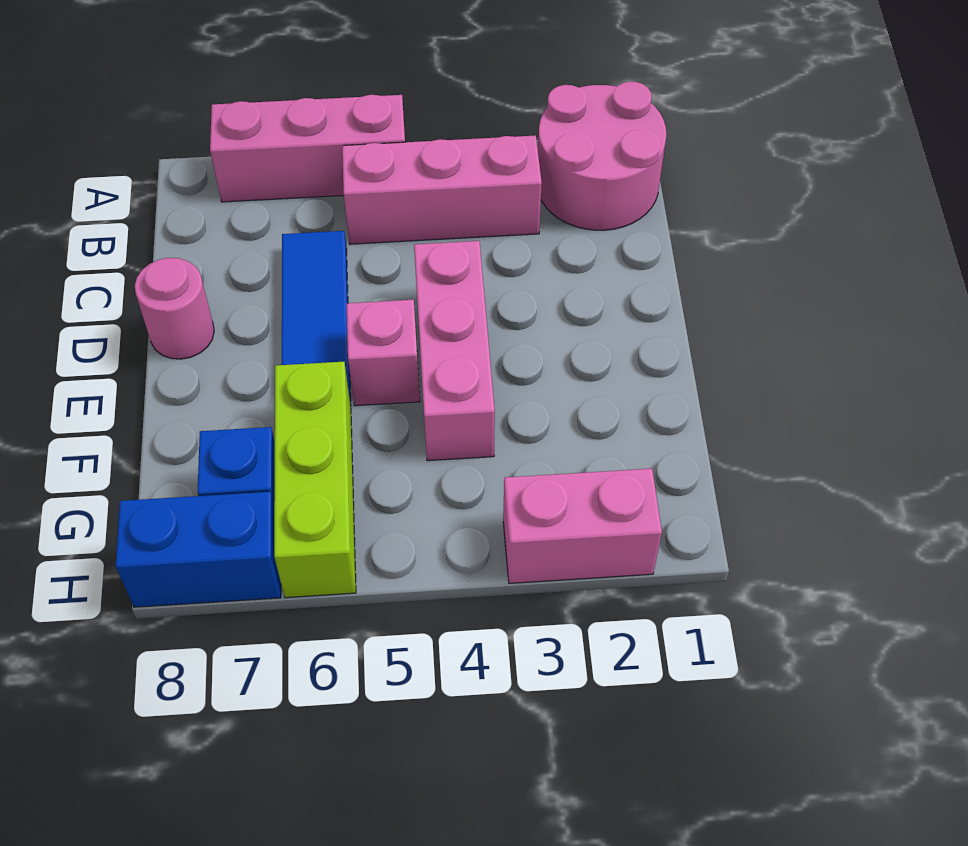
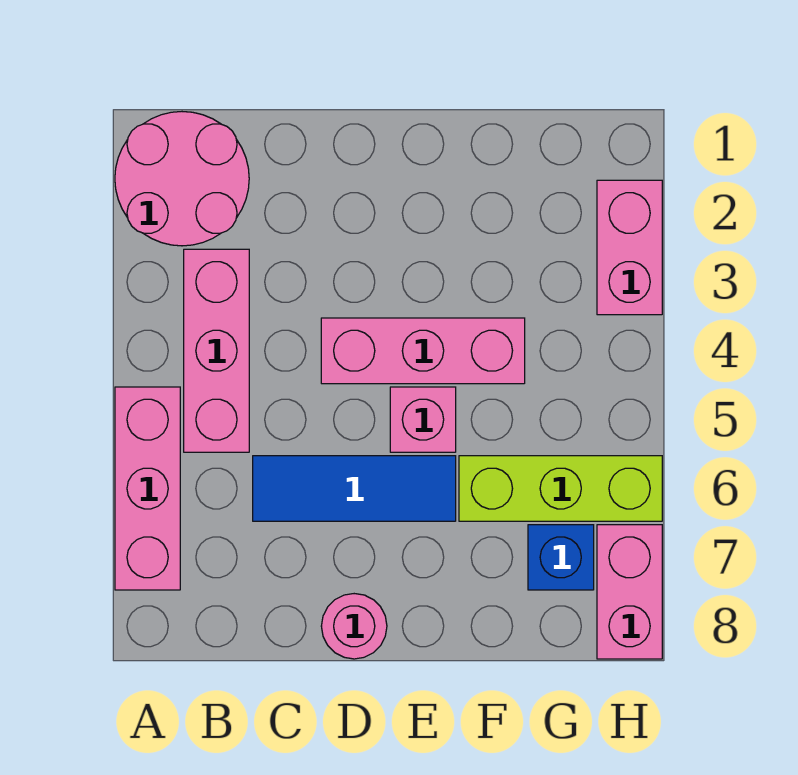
blue brick H7:H8 level 1 -> pink brick H7:H8 level 1

